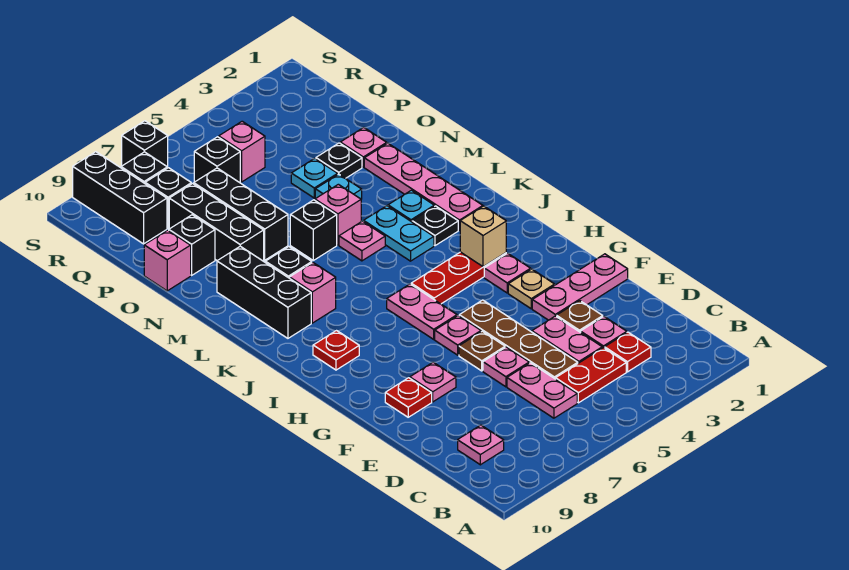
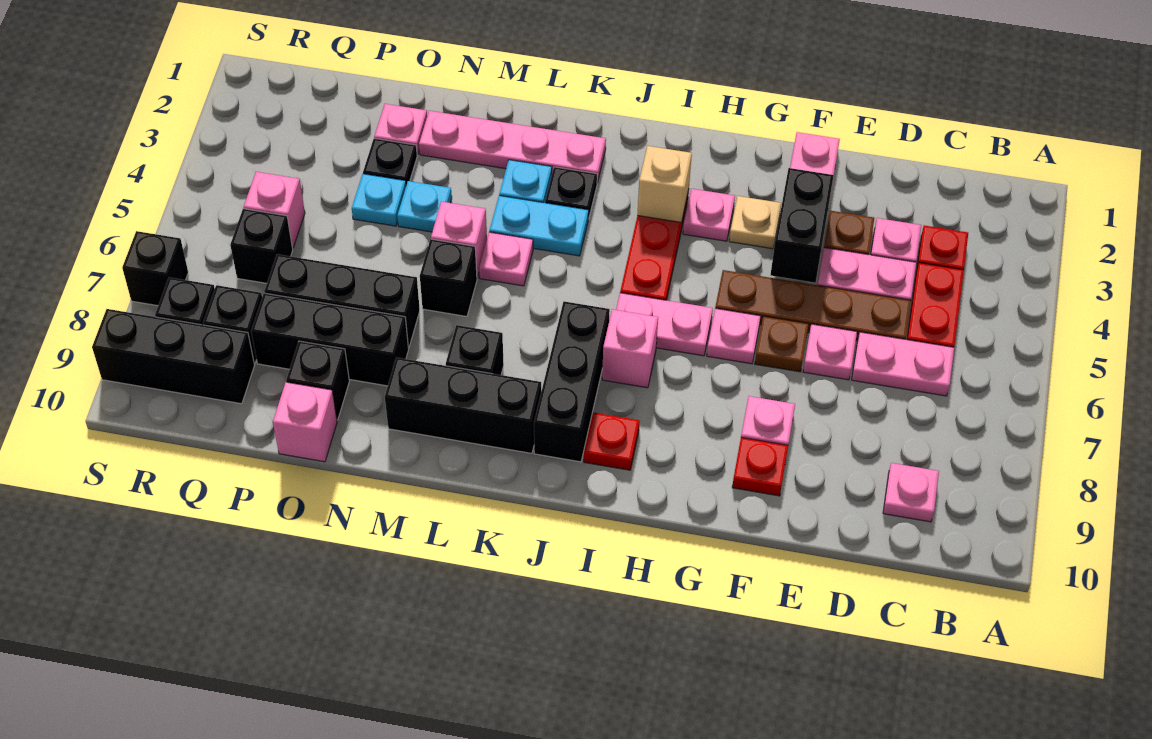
none -> black brick F3:F4 level 2
none -> black brick J7:J9 level 1
pink brick K8 level 1 -> pink brick I7 level 1

